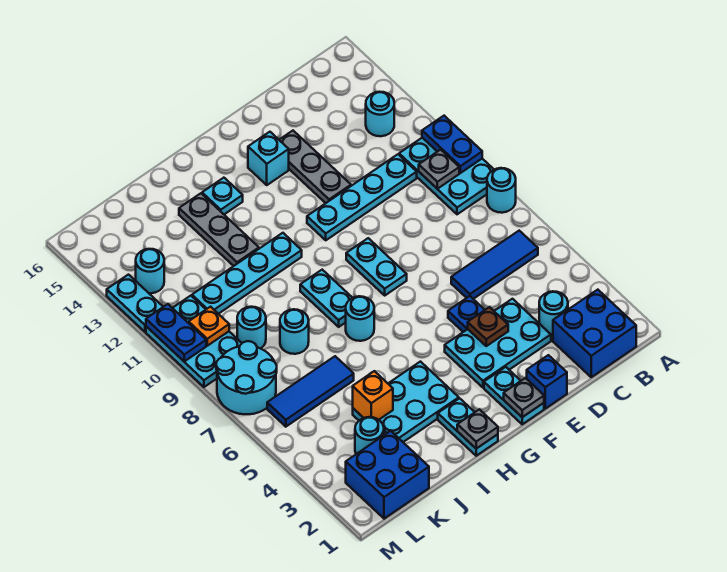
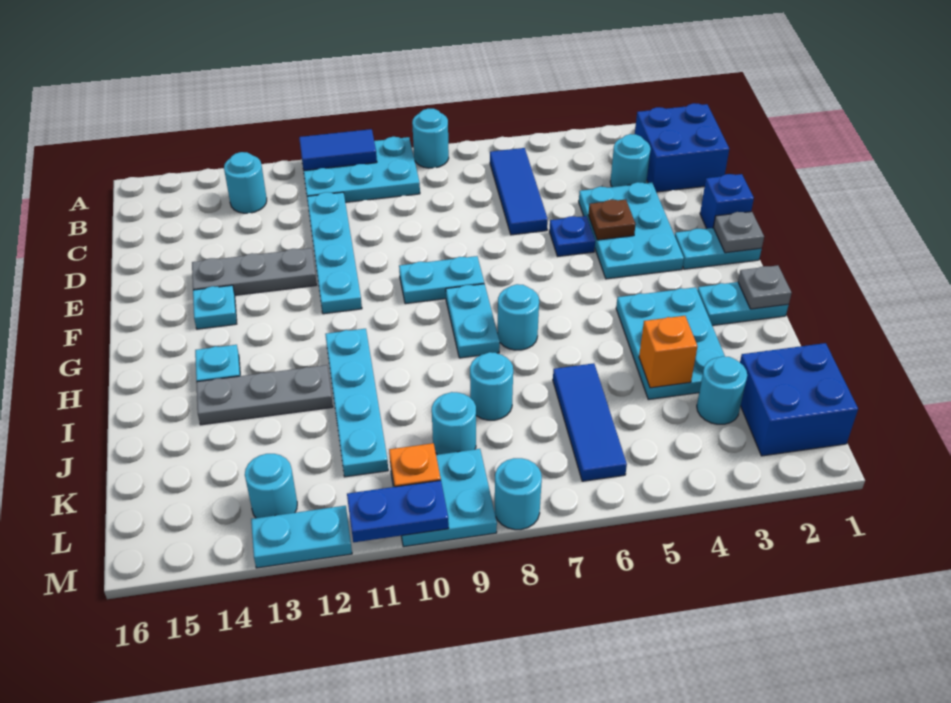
blue plate A10:A11 level 2 -> blue tile A10:A11 level 2
grey plate B10 level 2 -> none
cyan brick F14 level 1 -> cyan plate F14 level 1
cyan plate H8:H9 level 1 -> cyan plate G8:H8 level 1
cyan round brick L7:M8 level 1 -> cyan round brick M8 level 1
cyan plate L9:M11 level 1 -> cyan plate L9:M10 level 1

